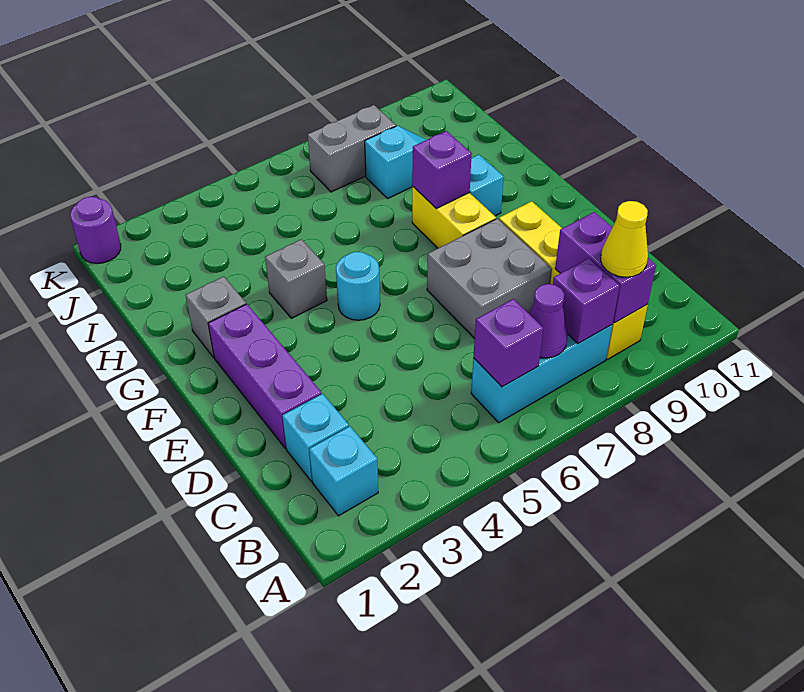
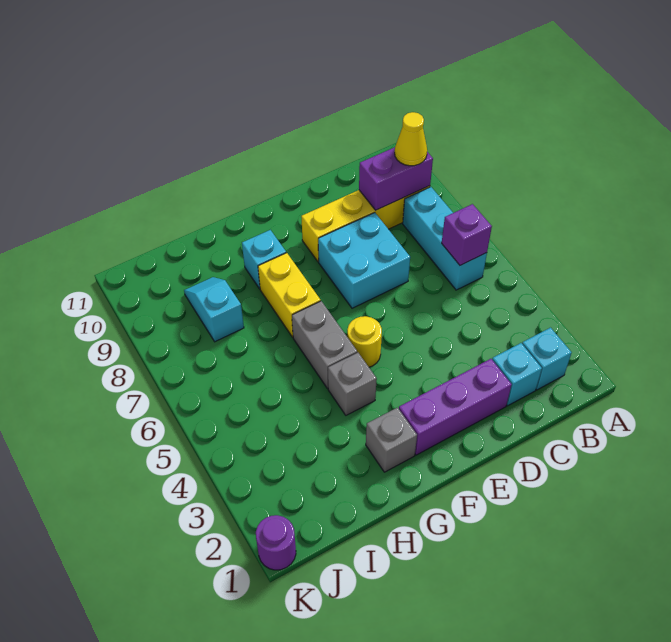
purple cone B7 level 2 -> none
purple brick B8 level 2 -> none
grey brick D7:E8 level 1 -> cyan brick D7:E8 level 1
cyan round brick F5 level 1 -> yellow round brick F5 level 1
yellow brick F8:G8 level 1 -> yellow brick G7:G8 level 1
purple brick G8 level 2 -> none
grey brick J7:J8 level 1 -> grey brick G5:G6 level 1

